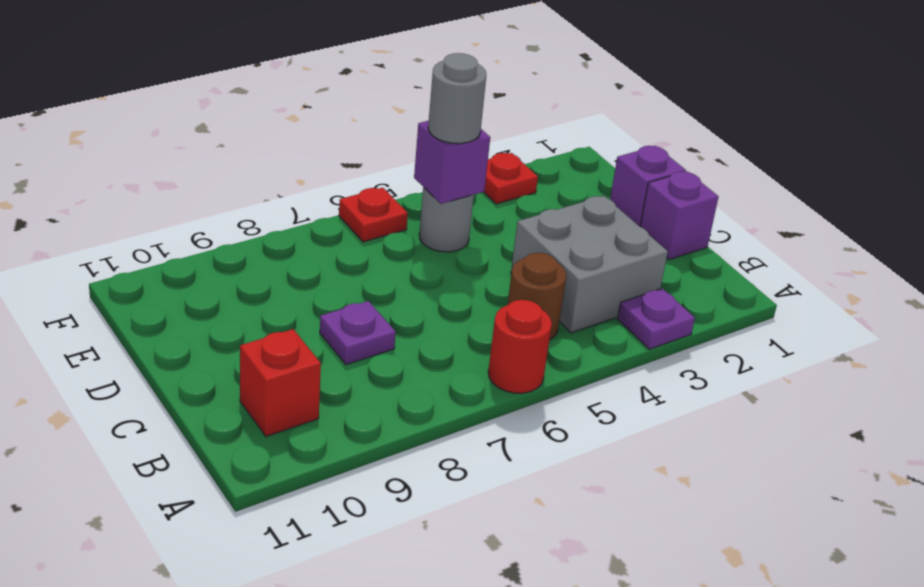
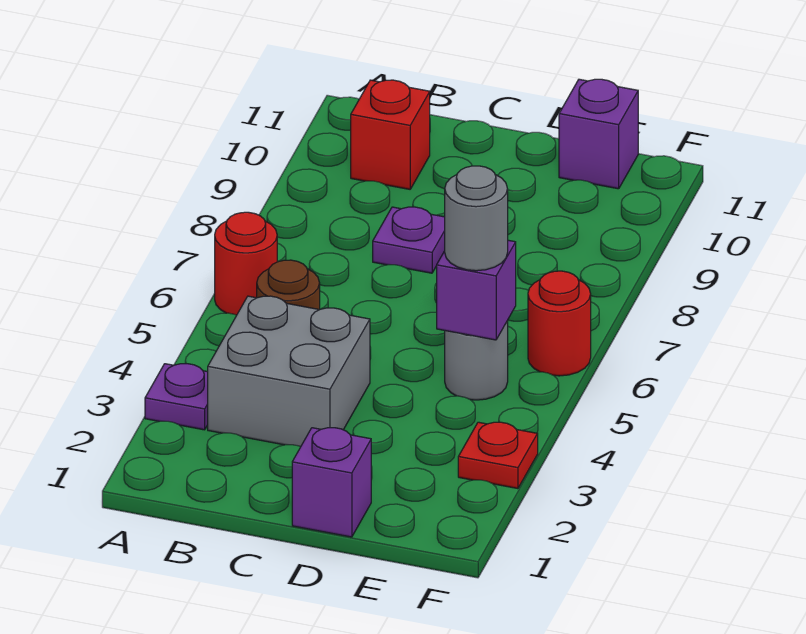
purple brick C1 level 1 -> purple brick E11 level 1
red plate F6 level 1 -> red round brick F6 level 1

